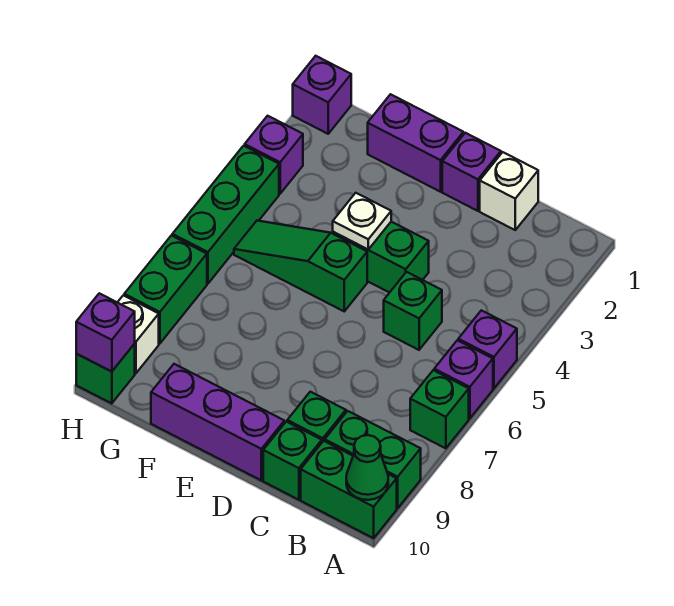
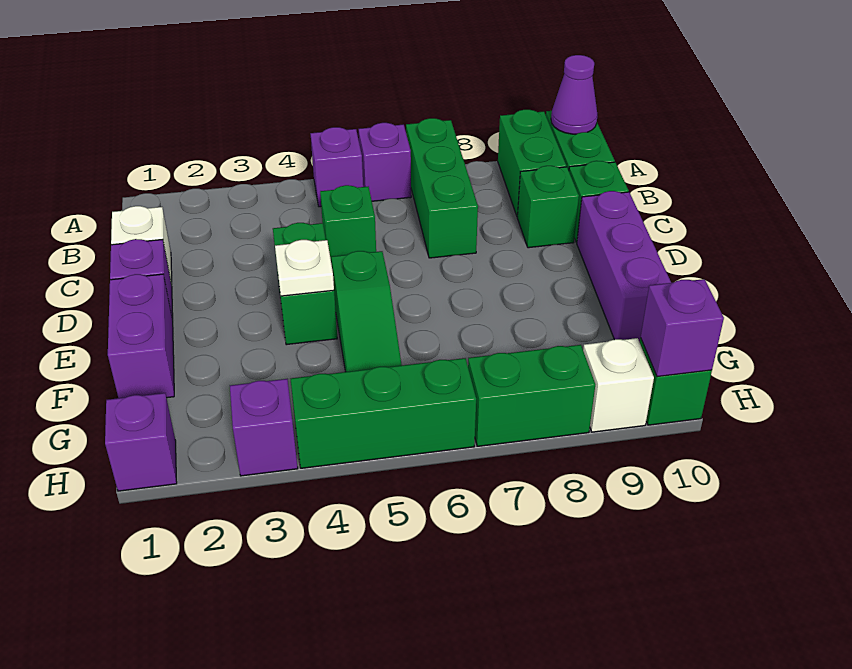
green brick A7 level 1 -> green brick A7:C7 level 1
green cone A10 level 2 -> purple cone A10 level 2

